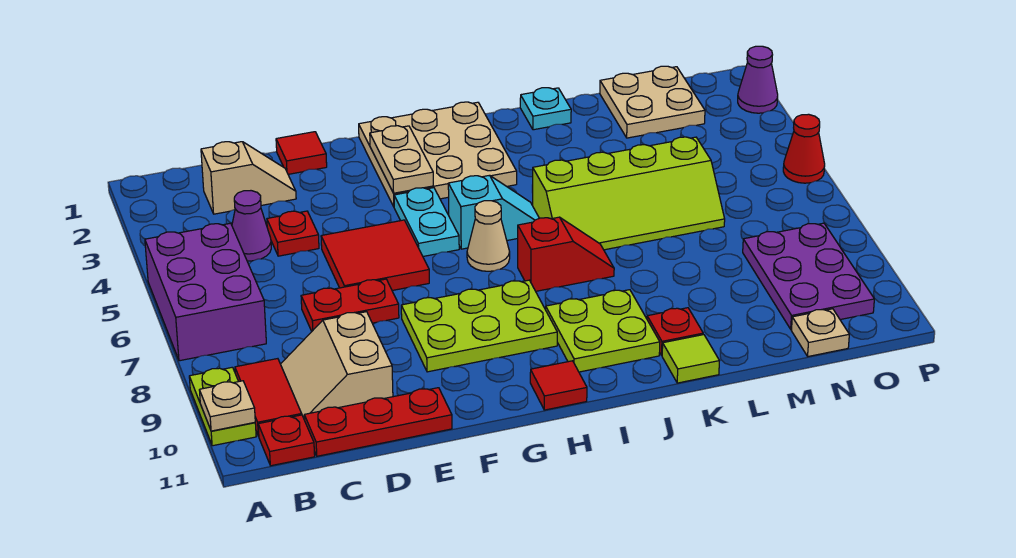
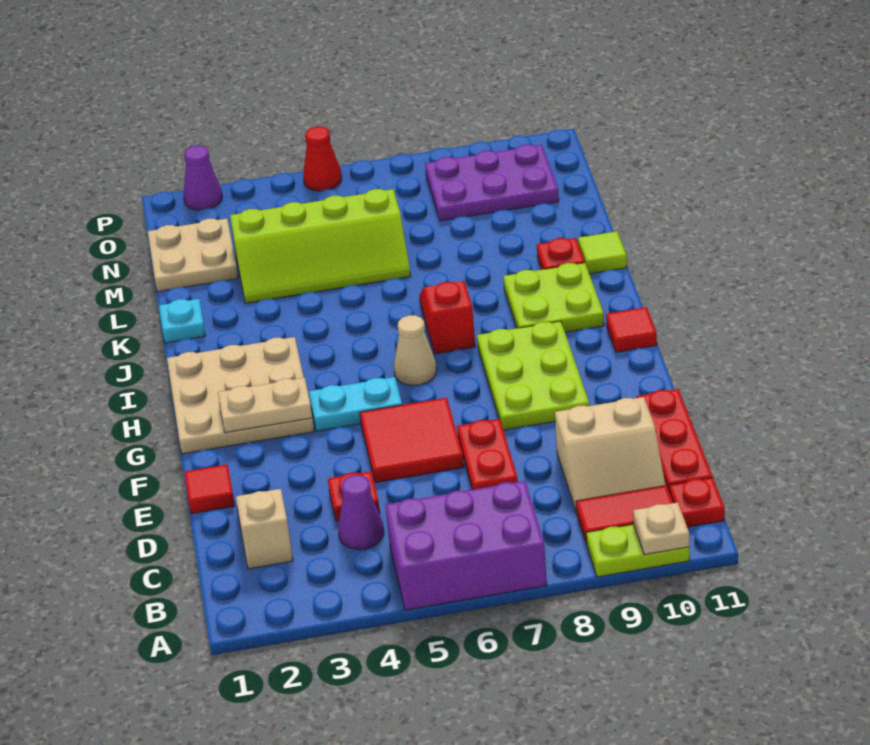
cyan slope H5:I5 level 1 top H -> none
lime slope J5:M6 level 1 top 5 -> lime slope L3:M6 level 1 top M
tan plate N11 level 1 -> none

